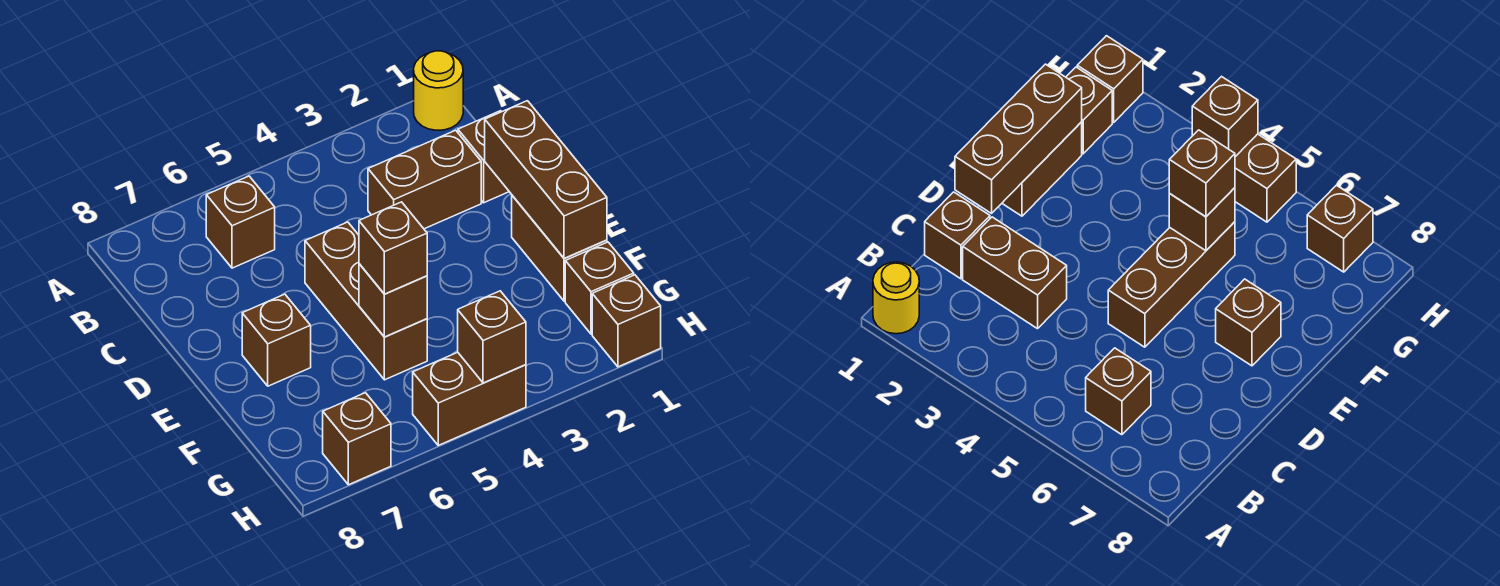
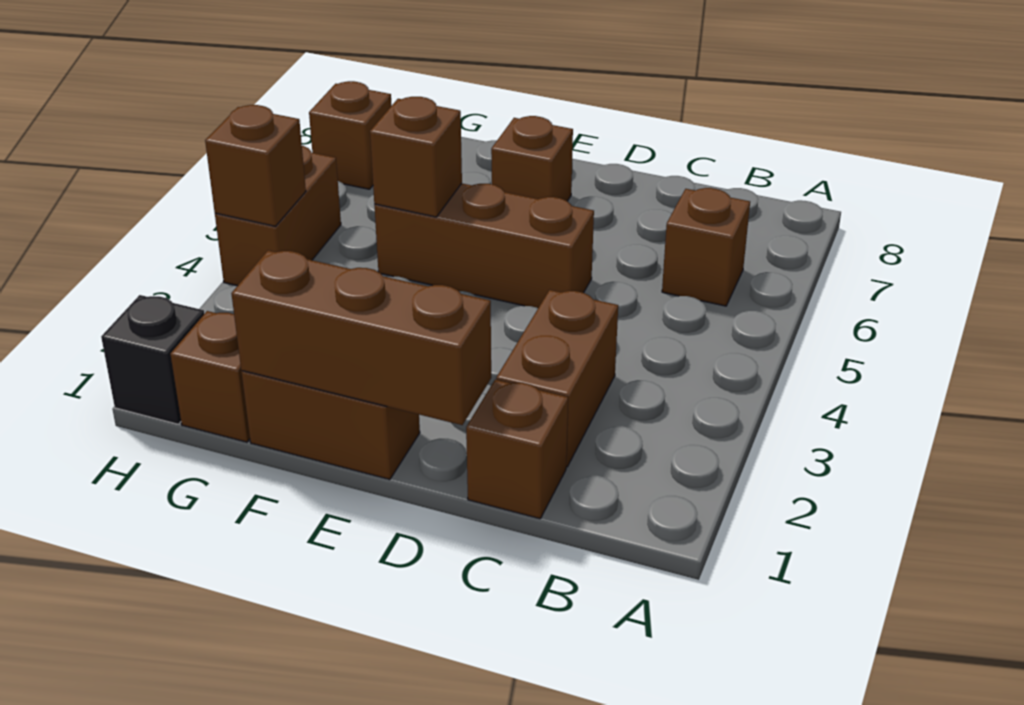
yellow round brick A1 level 1 -> none
brown brick F5 level 3 -> none
brown brick H1 level 1 -> black brick H1 level 1

